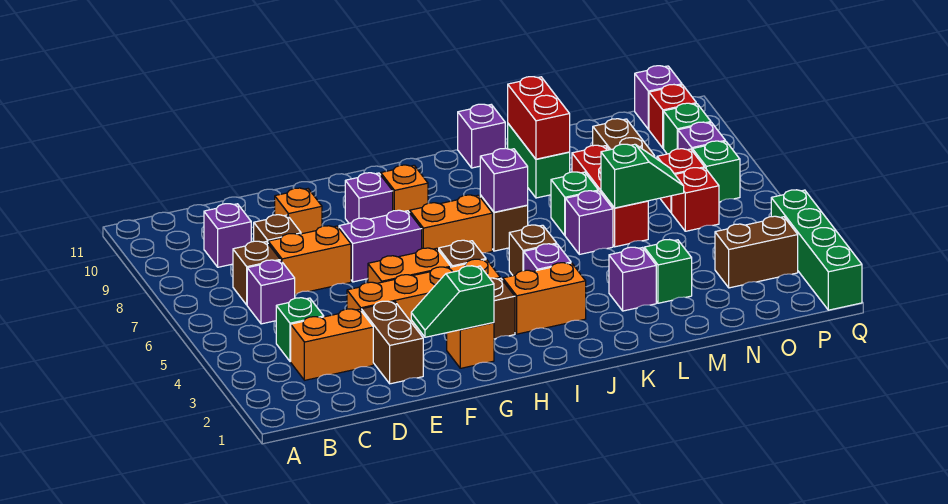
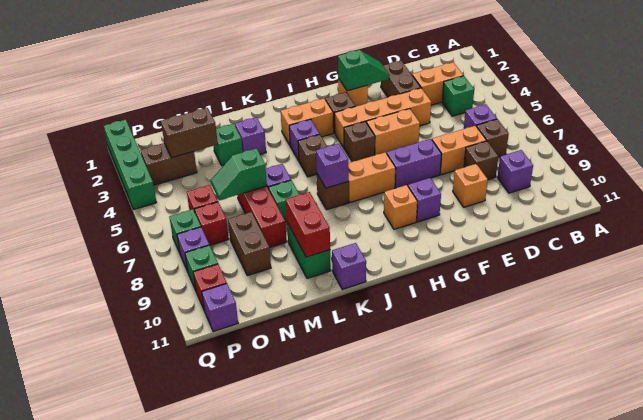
none -> brown brick N3:O3 level 2

